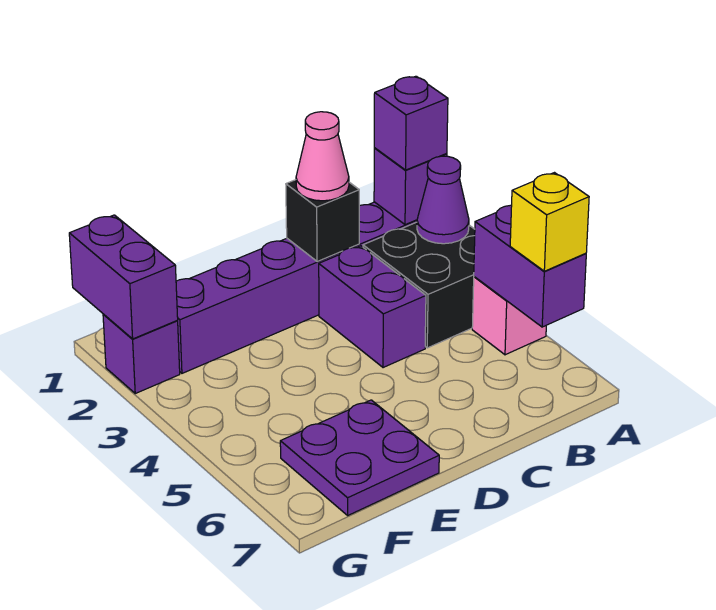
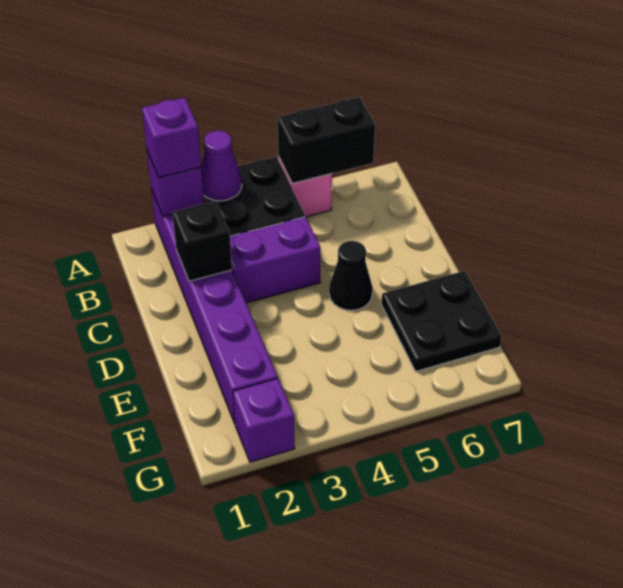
purple brick A5:A6 level 2 -> black brick A5:A6 level 2
yellow brick A6 level 3 -> none
pink cone C2 level 3 -> none
none -> black cone D5 level 1
purple plate E6:F7 level 1 -> black plate E6:F7 level 1
purple brick G1:G2 level 2 -> none

